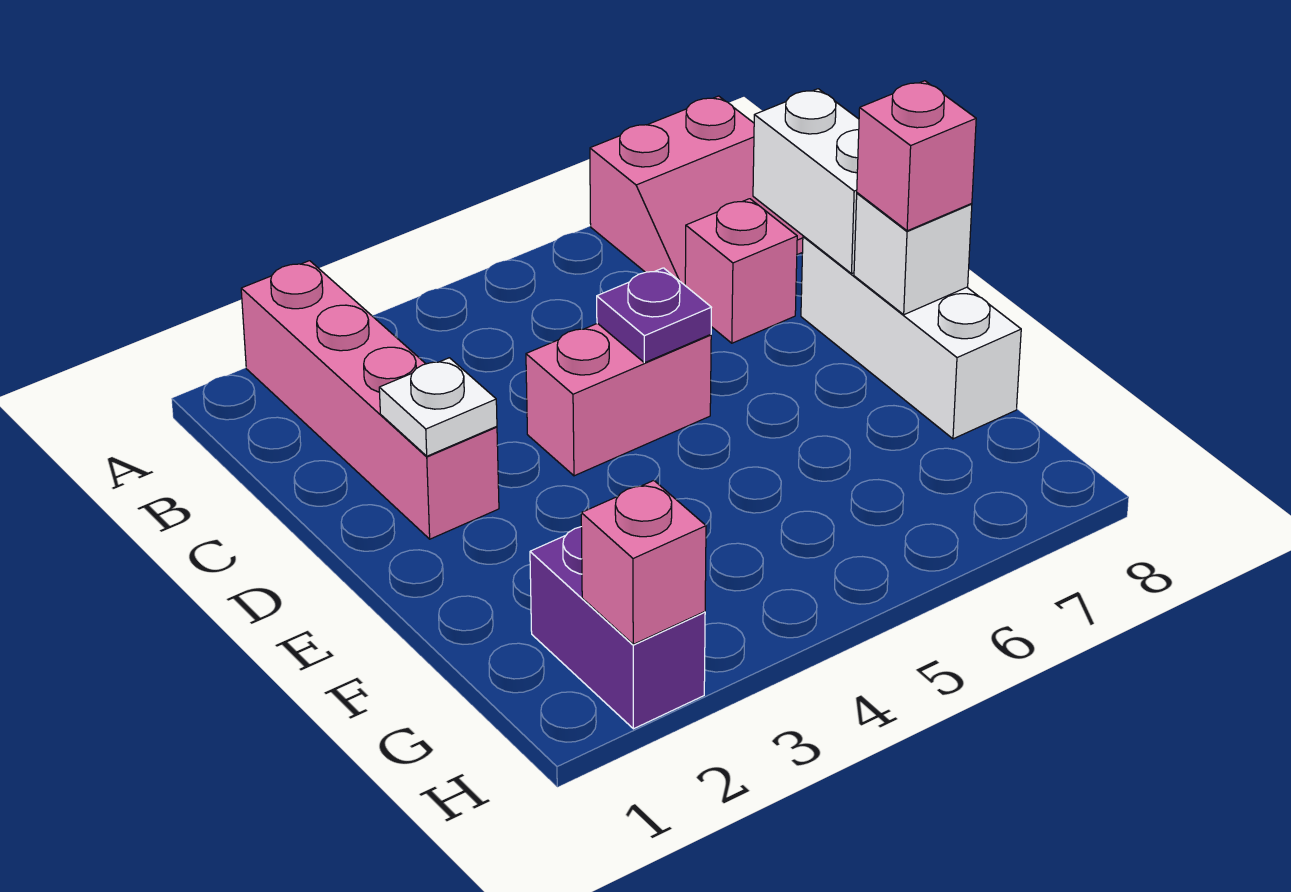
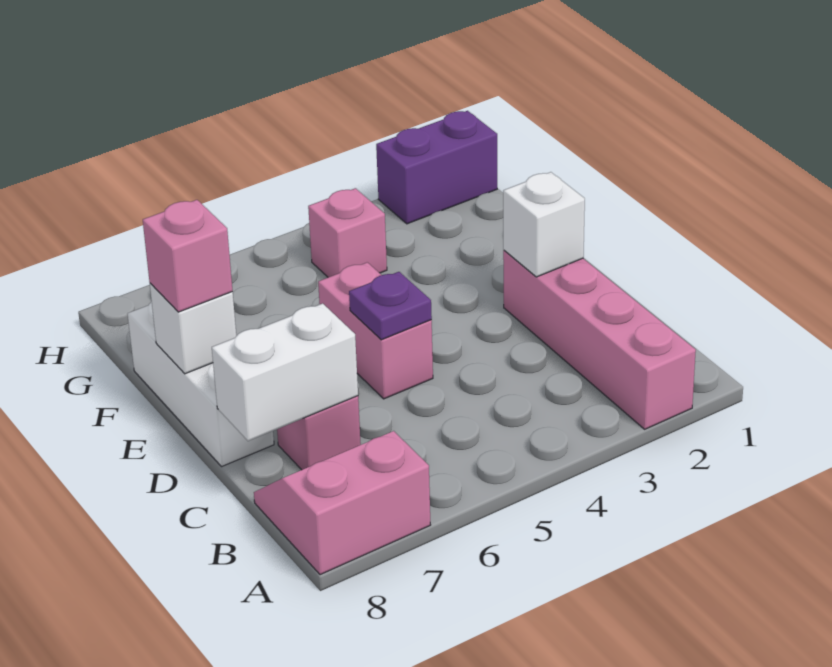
white brick C8:D8 level 2 -> white brick C7:C8 level 2
white plate D2 level 2 -> white brick D2 level 2
pink brick D4:D5 level 1 -> pink brick D5:E5 level 1
purple brick G2:H2 level 1 -> purple brick H1:H2 level 1
pink brick H2 level 2 -> pink brick G4 level 1

